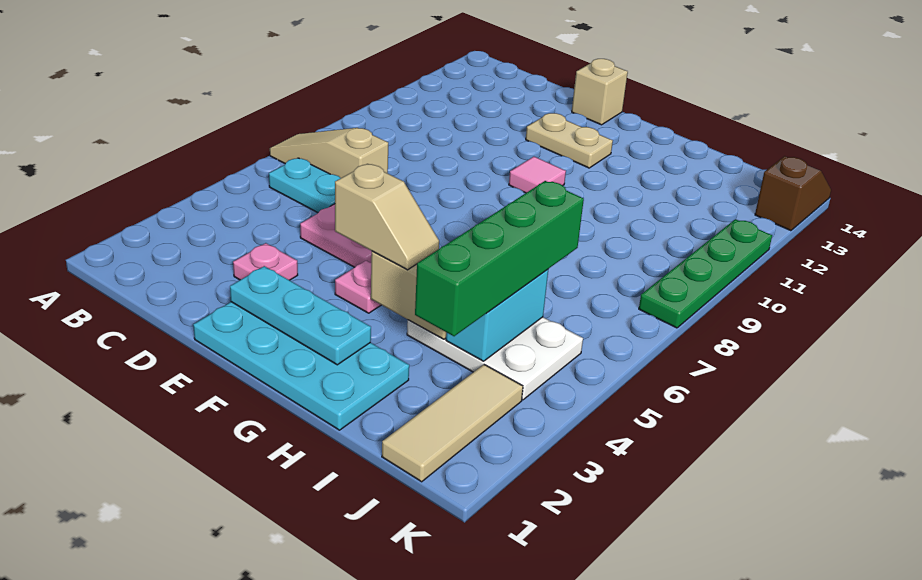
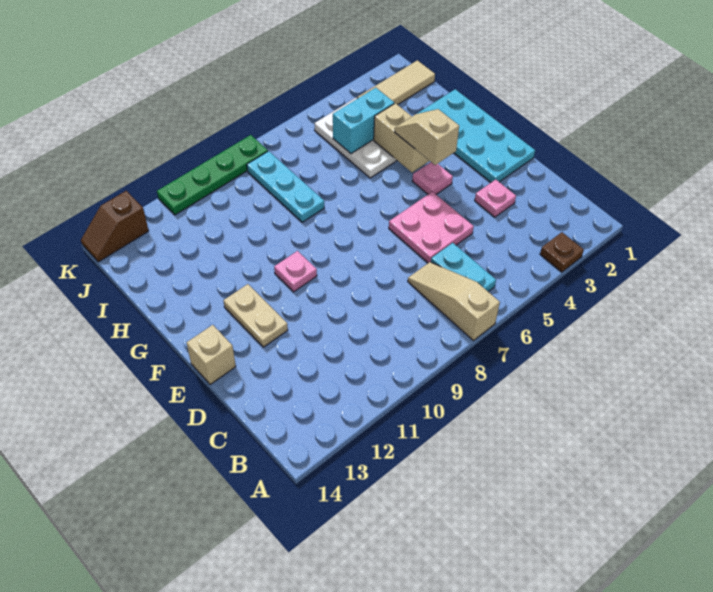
none -> brown plate A3 level 1
tan slope A7:C7 level 1 top C -> tan slope A7:C7 level 1 top A
cyan plate E2:G2 level 2 -> cyan plate H8:J8 level 1
pink tile F10 level 1 -> pink plate F10 level 1
green brick I3:I6 level 3 -> none

